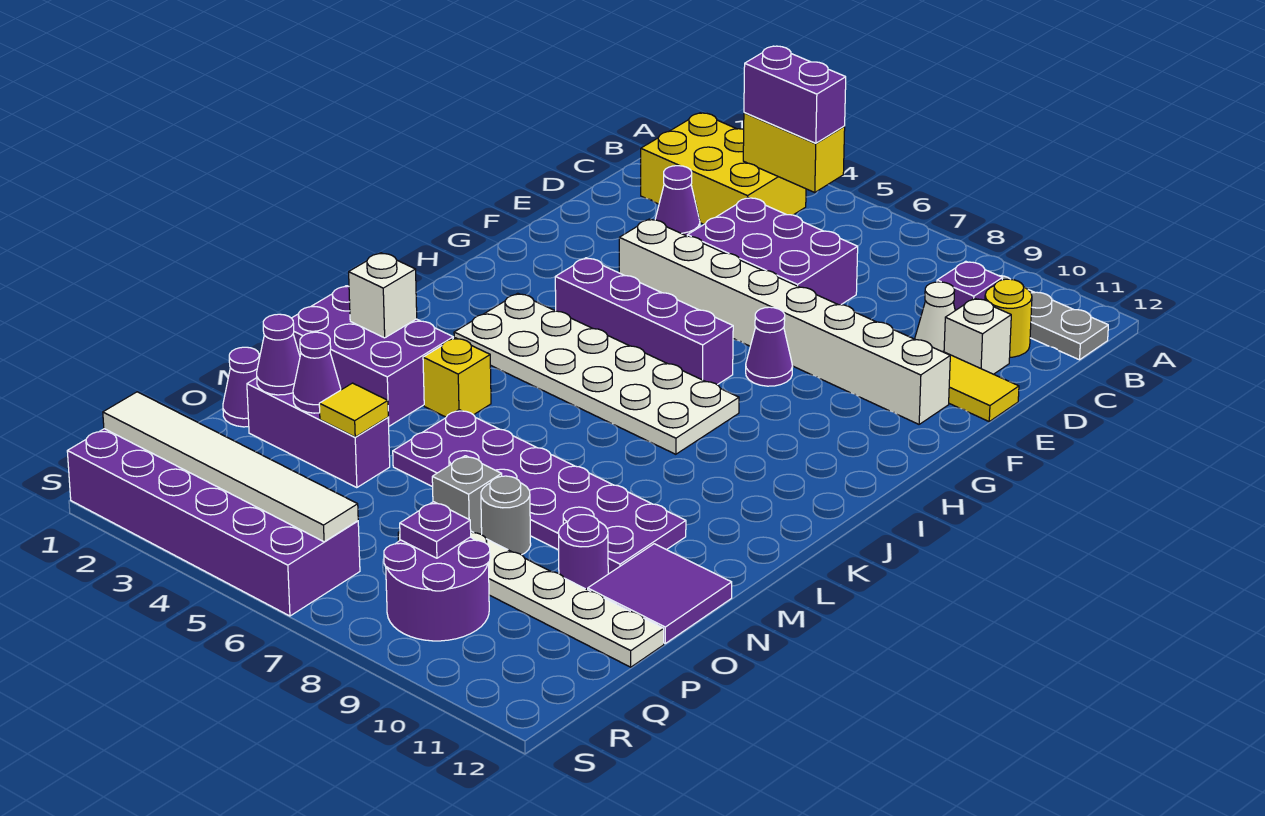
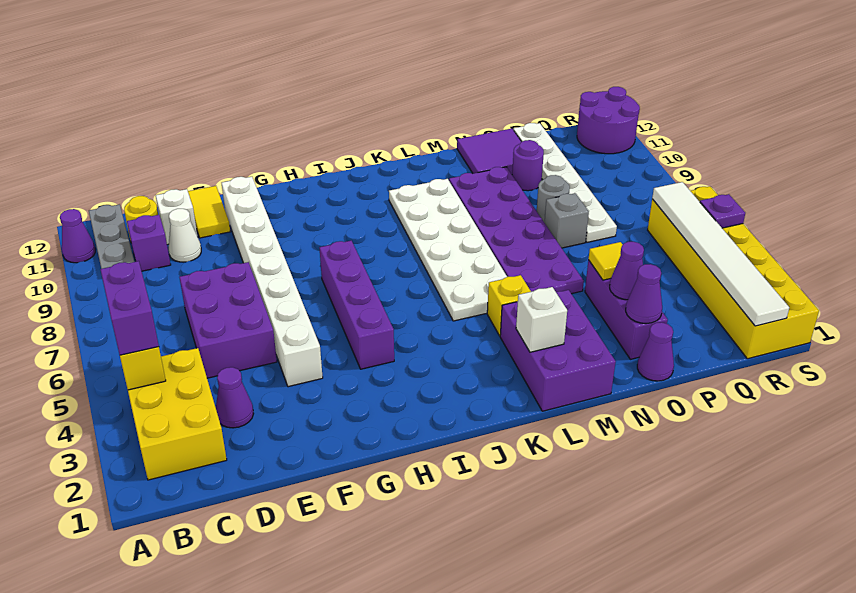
purple cone G8 level 1 -> purple cone A11 level 1
white plate I3:J8 level 1 -> white plate K5:L10 level 1
purple round brick Q8:R9 level 1 -> purple round brick R11:S12 level 1
purple plate Q8 level 2 -> purple plate S5 level 2
purple brick R1:S6 level 1 -> yellow brick R1:S6 level 1

